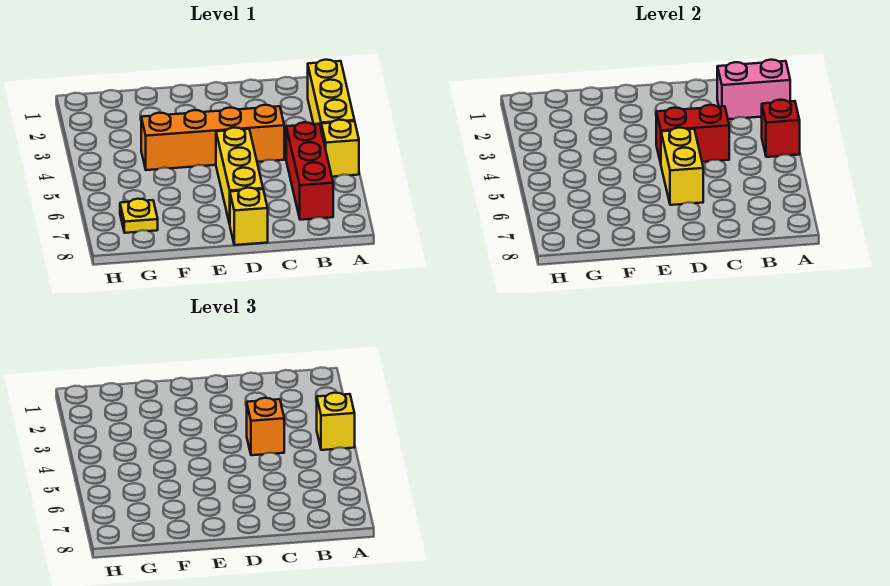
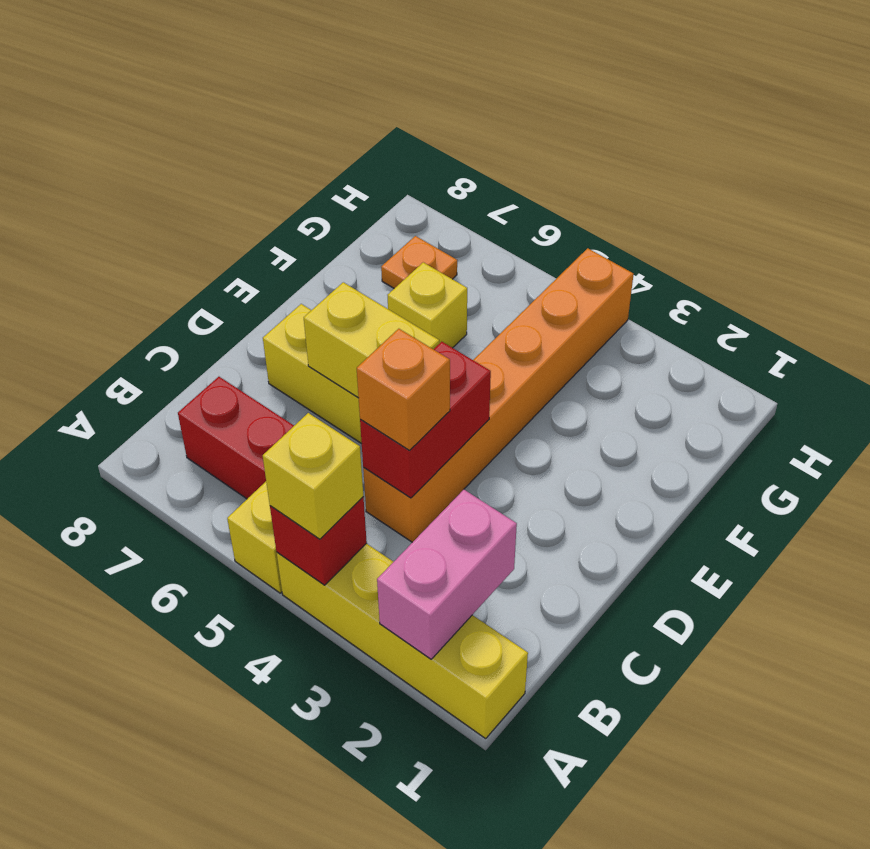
yellow brick A2:A4 level 1 -> yellow brick A1:A4 level 1
orange brick C4:F4 level 1 -> orange brick C4:H4 level 1
yellow brick D8 level 1 -> yellow brick F6 level 1
yellow plate G7 level 1 -> orange plate G7 level 1

